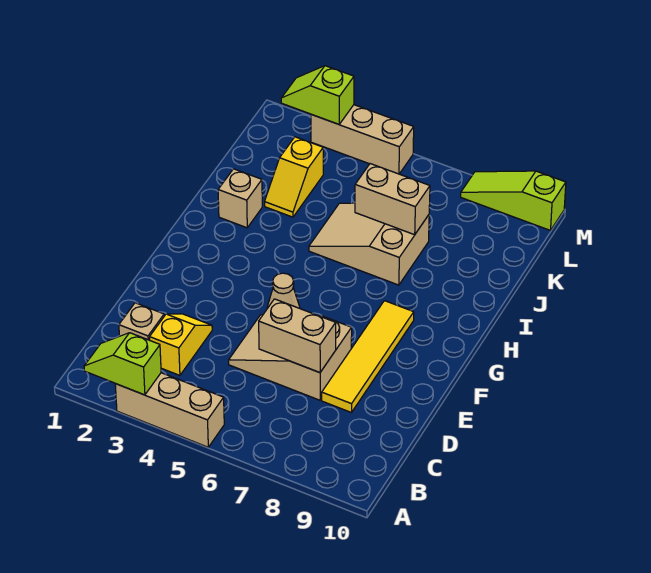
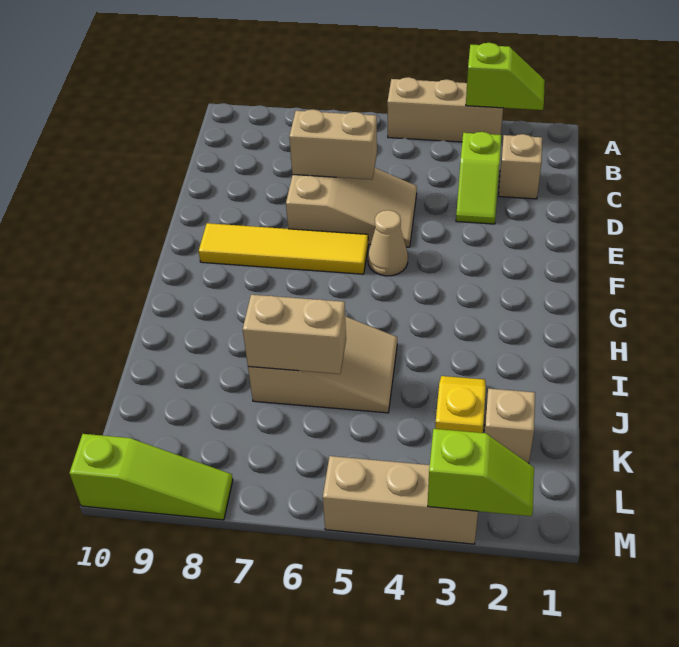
yellow slope C3:D3 level 1 top C -> lime slope C3:D3 level 1 top C
yellow tile D8:G8 level 1 -> yellow tile F6:F9 level 1
tan brick I2 level 1 -> tan brick K2 level 1

